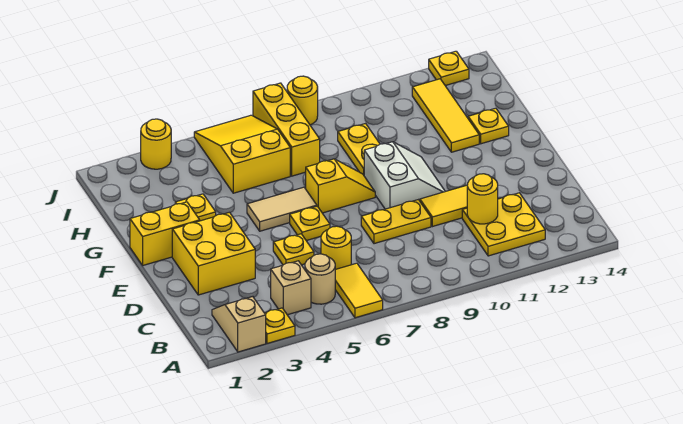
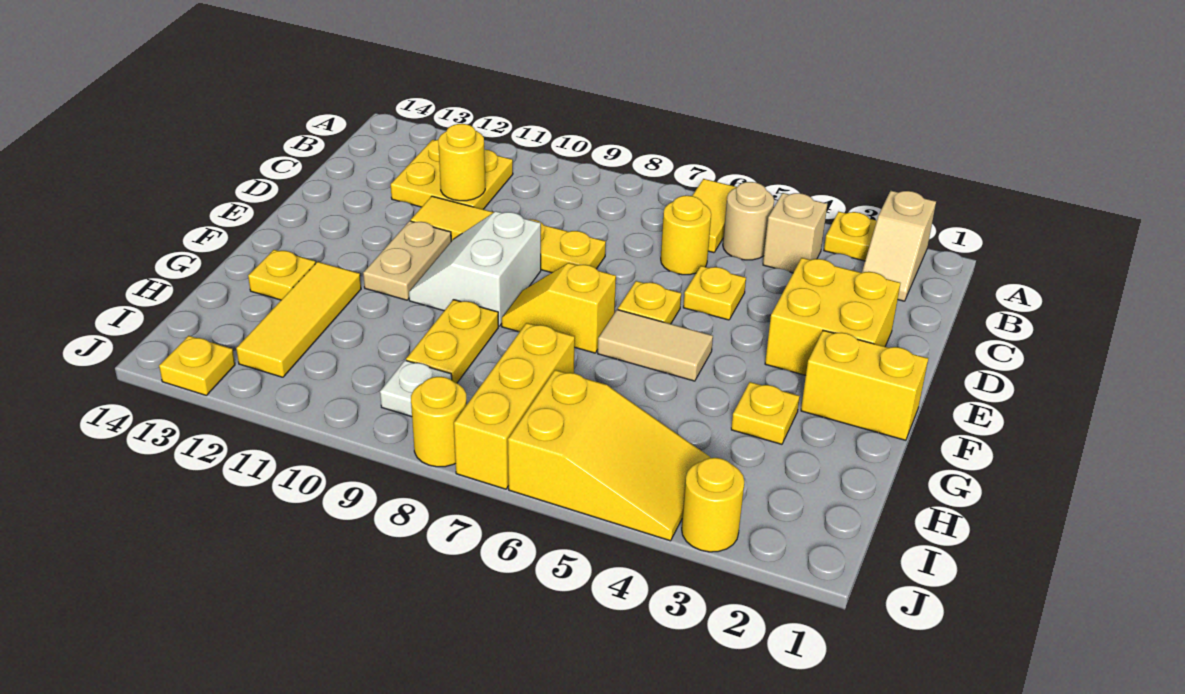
none -> tan plate E11:F11 level 1
yellow slope H5:J6 level 1 top H -> yellow slope I4:J6 level 1 top 6
none -> white plate I9 level 1

